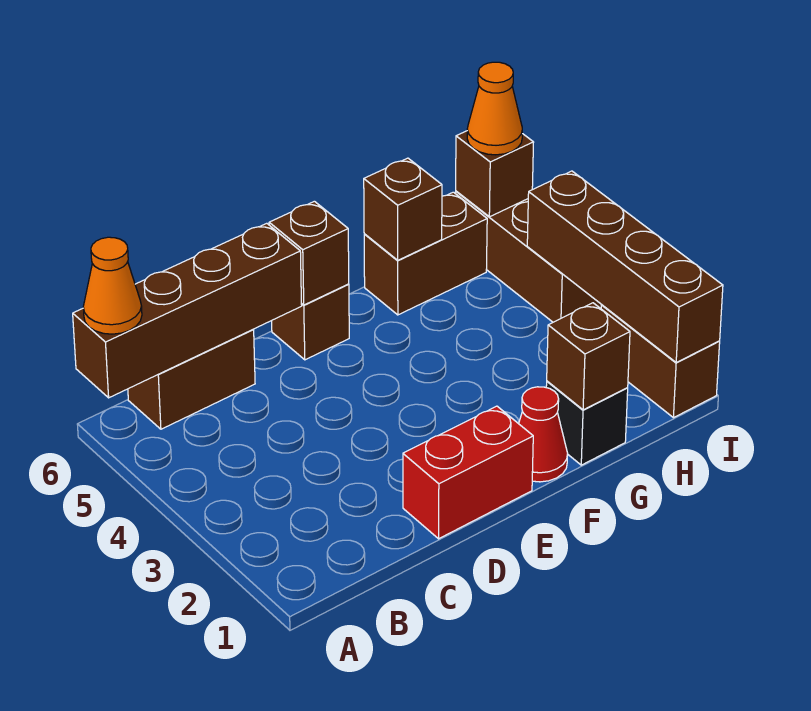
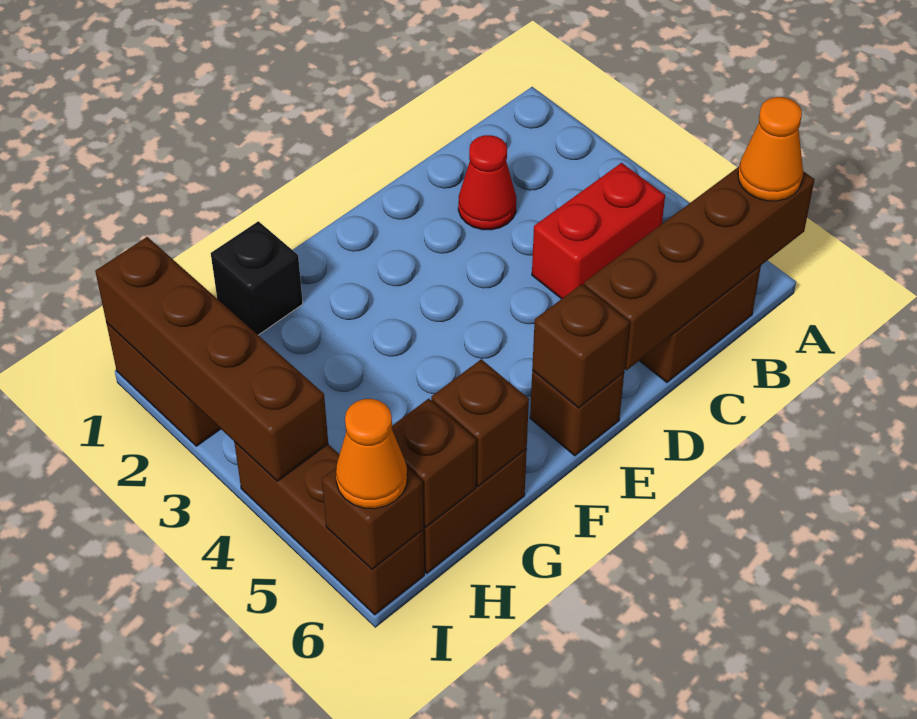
red brick D1:E1 level 1 -> red brick B4:C4 level 1
red cone F1 level 1 -> red cone C2 level 1
brown brick G1 level 2 -> brown brick H6 level 2

